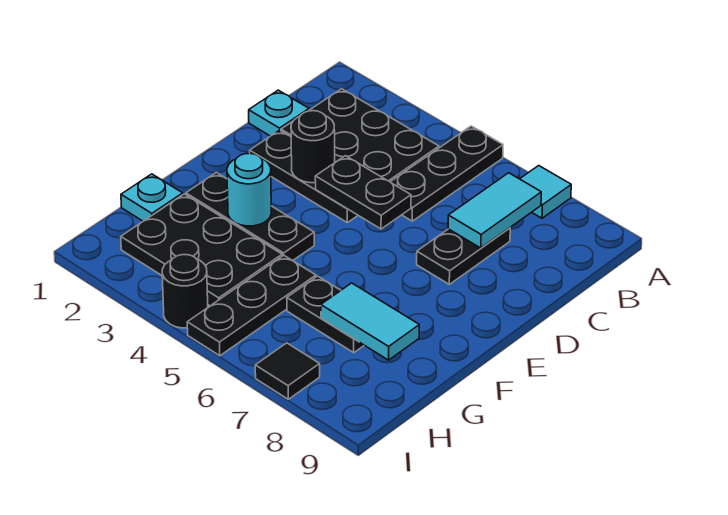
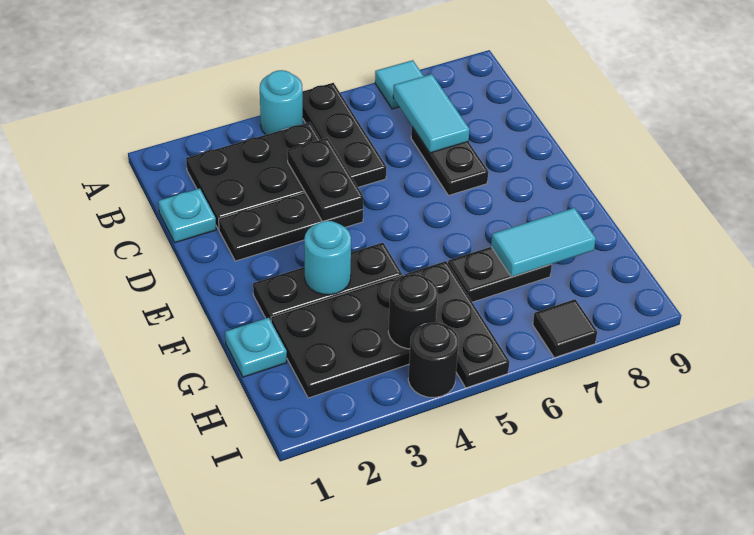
none -> cyan round brick A4 level 1
black round brick D3 level 2 -> black round brick H4 level 2
black plate D4:D5 level 2 -> black plate C4:D4 level 2

